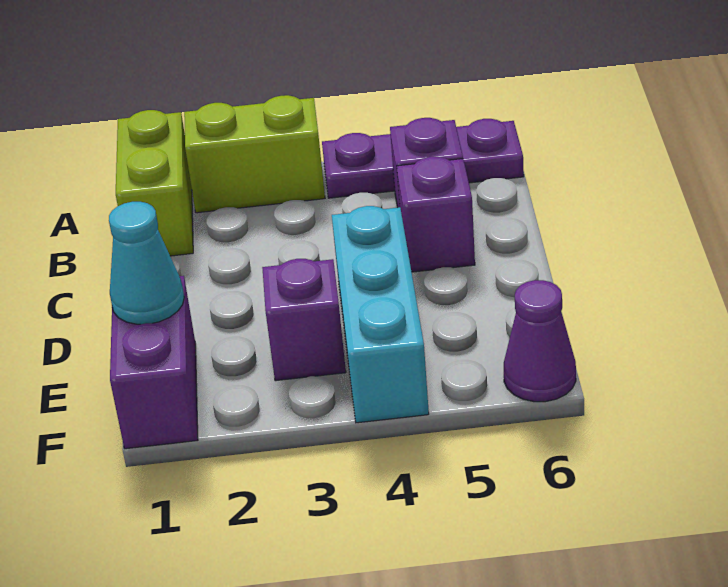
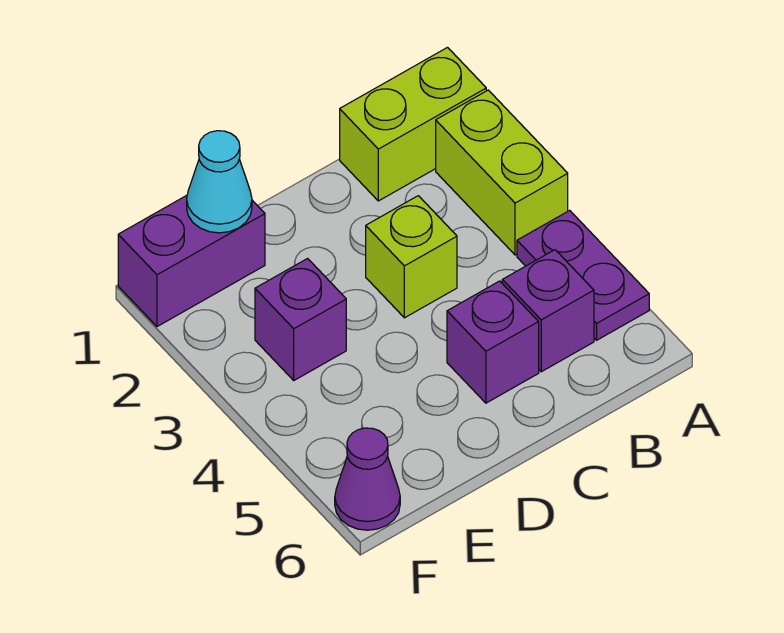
purple plate A4:A6 level 1 -> purple plate A4:A5 level 1
none -> lime brick C3 level 1
cyan brick D4:F4 level 1 -> none

